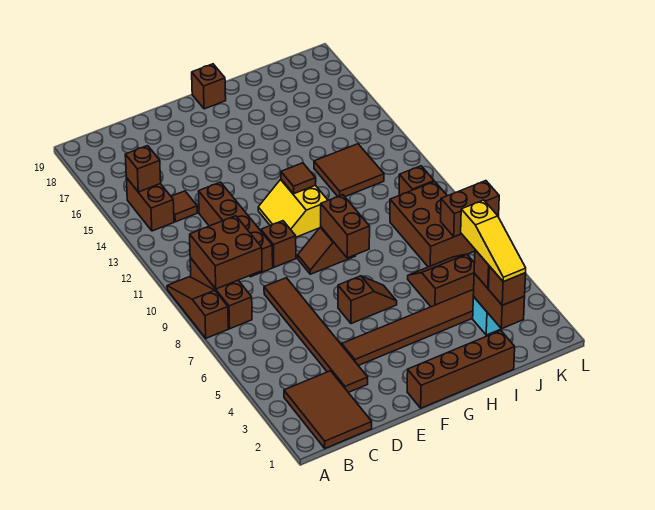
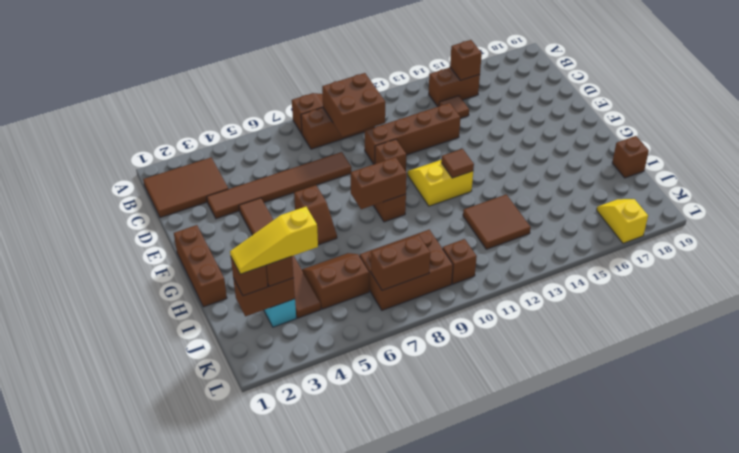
brown brick F1:I1 level 1 -> brown brick F1:H1 level 1
brown brick G19 level 1 -> brown brick I19 level 1
brown slope I5:J6 level 1 top 5 -> brown slope I5:J6 level 1 top J
brown brick K7:L7 level 2 -> brown brick K7:K8 level 2
none -> yellow slope K17:L17 level 1 top L

